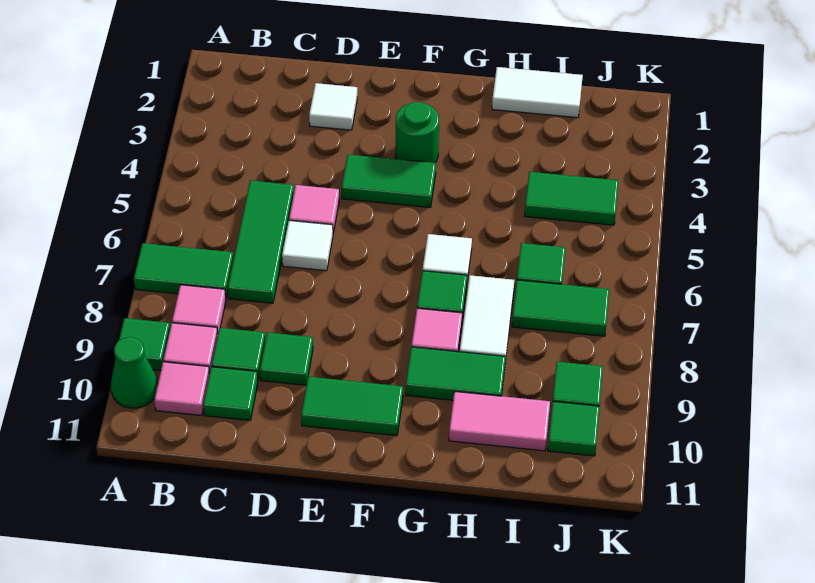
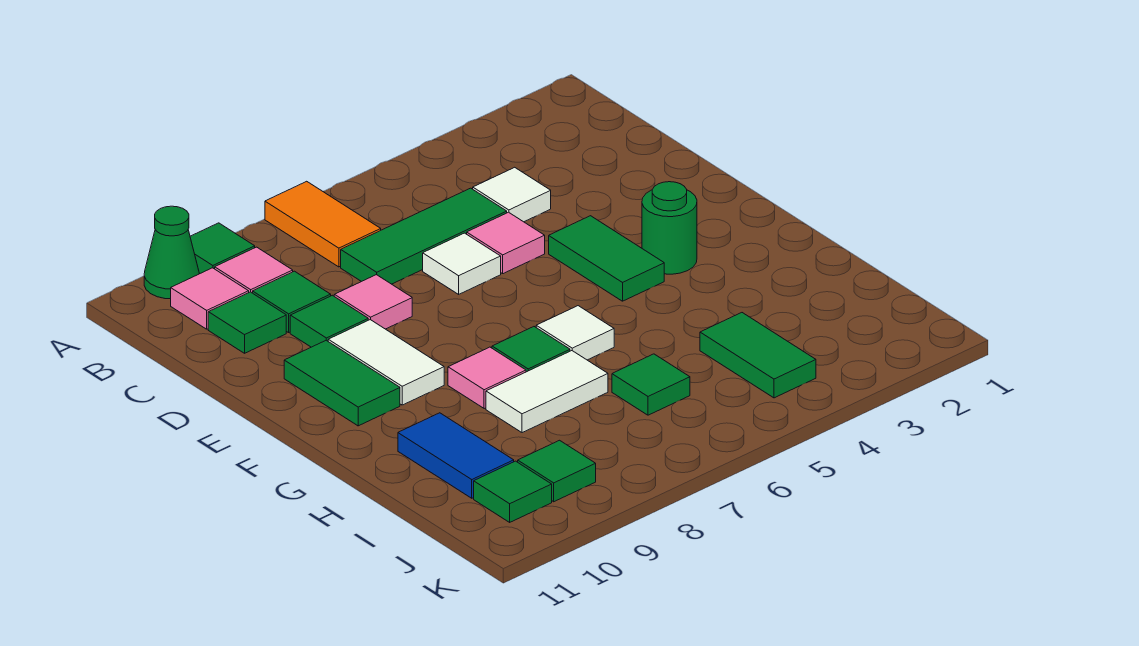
green tile A7:B7 level 1 -> orange tile A7:B7 level 1
pink tile B8 level 1 -> pink tile D8 level 1
white tile D2 level 1 -> white tile C4 level 1
green tile G9:H9 level 1 -> none
white tile H1:I1 level 1 -> white tile E9:F9 level 1
pink tile H10:I10 level 1 -> blue tile H10:I10 level 1
green tile I7:J7 level 1 -> none

